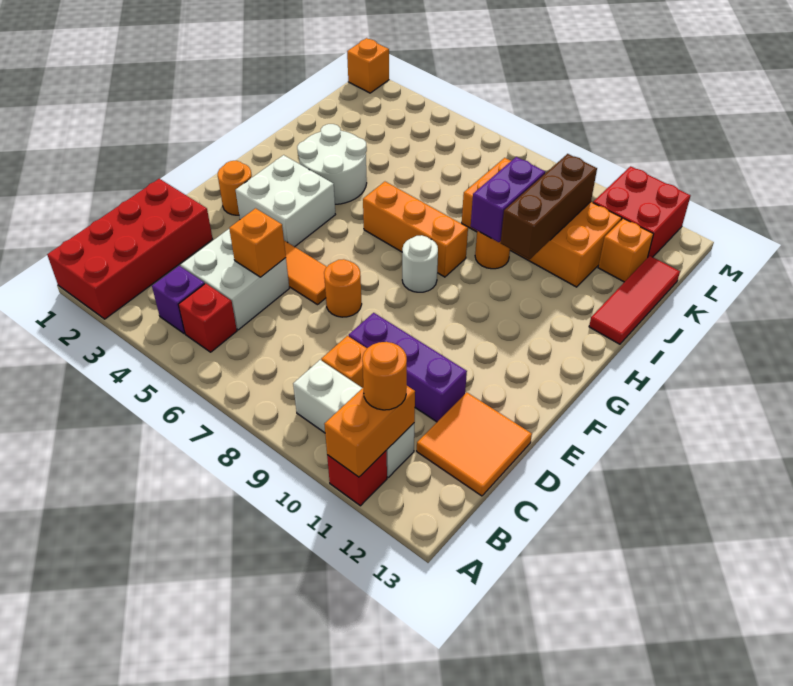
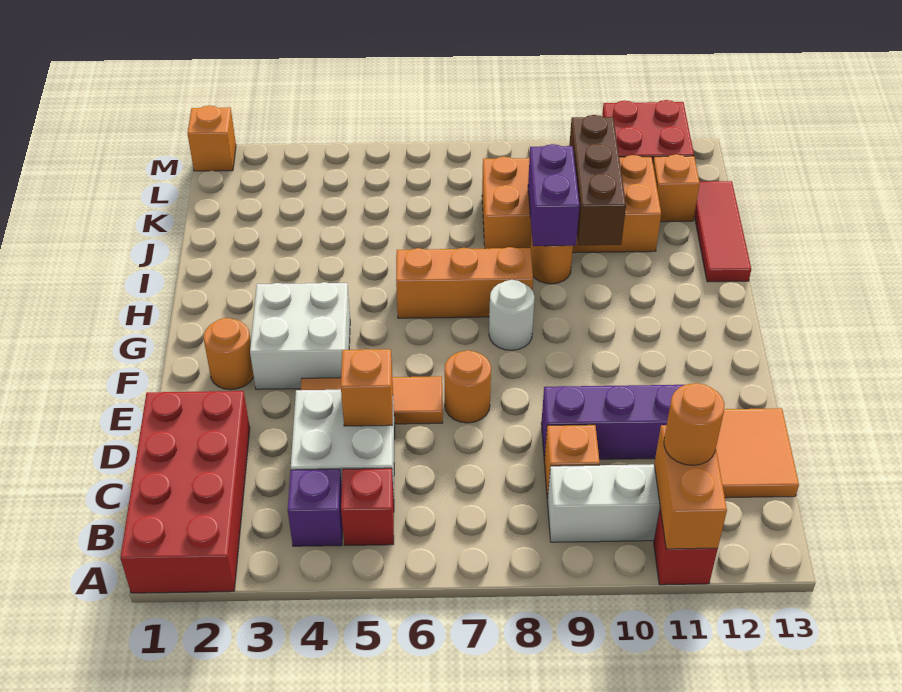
white round brick H3:I4 level 1 -> none

